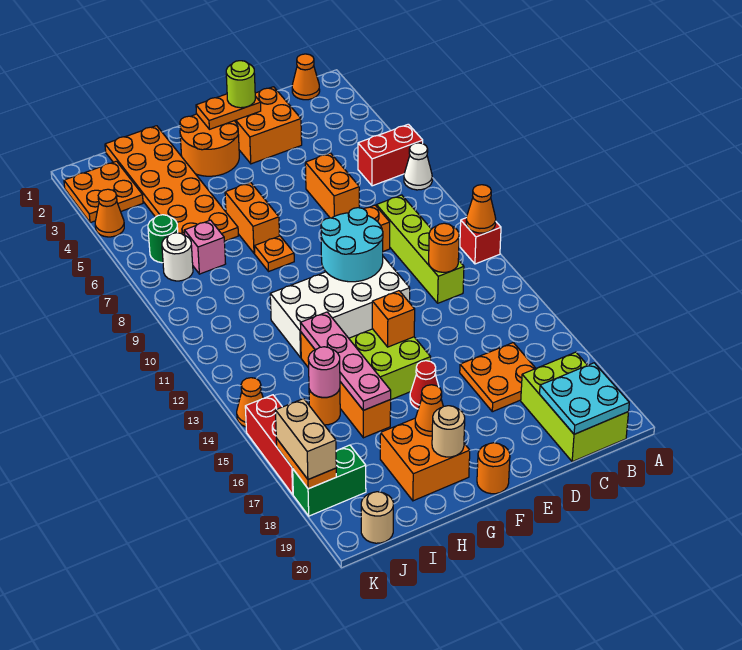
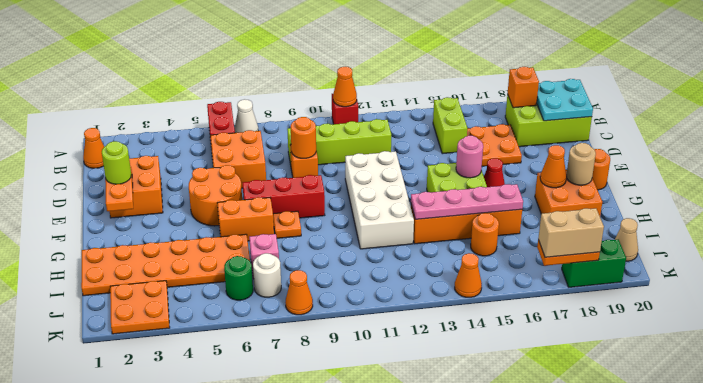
none -> lime brick B15:C15 level 1
orange round brick C12 level 2 -> orange round brick D9 level 2
orange brick D6:D7 level 1 -> orange brick C6:D7 level 1
cyan round brick E10:F11 level 2 -> none
orange round brick F2:G3 level 1 -> orange round brick E5:F6 level 1
orange brick F14 level 2 -> orange brick B18 level 2
pink round brick I15 level 2 -> pink round brick F15 level 2
green brick J18:K18 level 1 -> green brick K18:K19 level 1
tan round brick J20 level 1 -> tan cone J20 level 1
orange cone K4 level 1 -> orange cone K8 level 1
red brick K15:K17 level 1 -> red brick F7:F9 level 1

